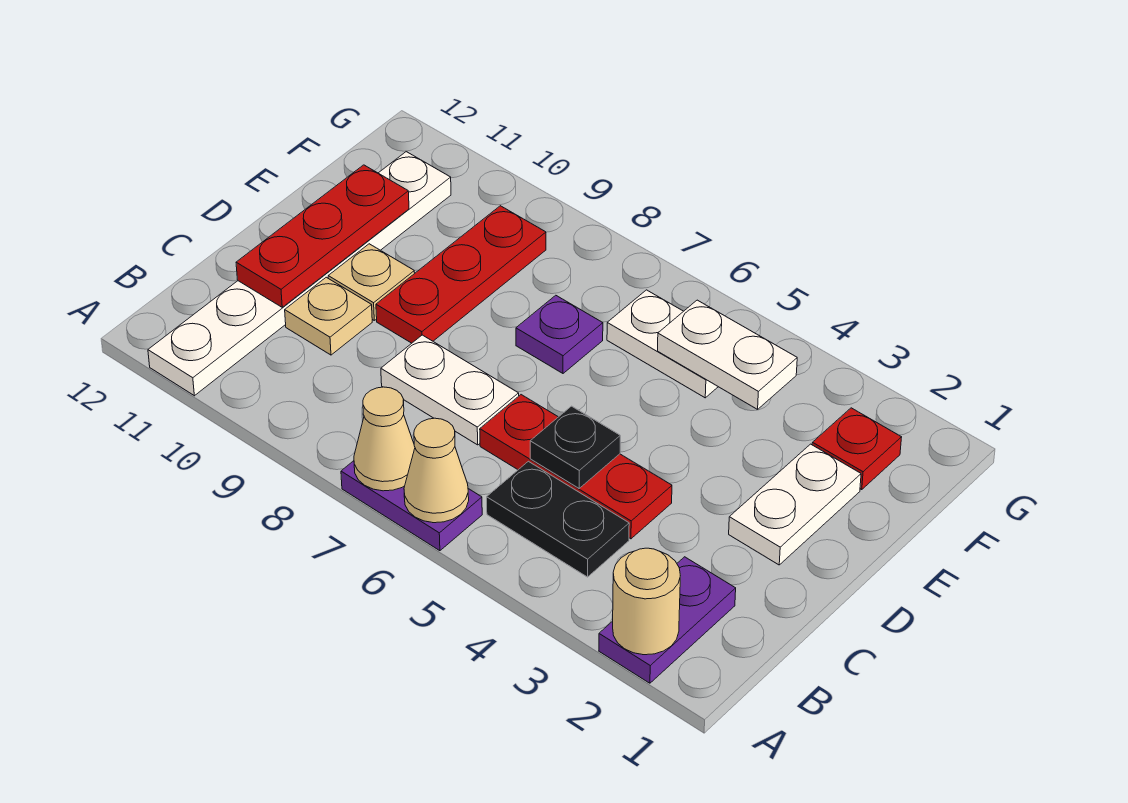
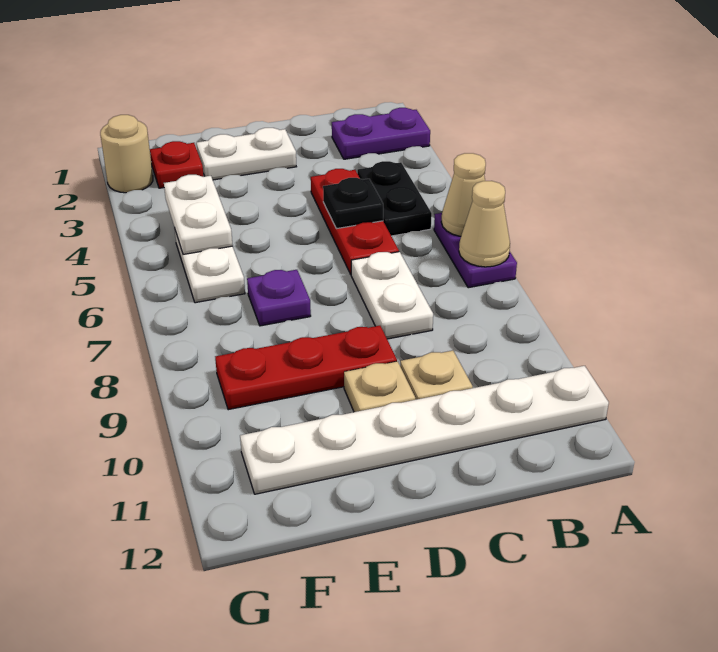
tan round brick A2 level 2 -> tan round brick G2 level 1
red plate C11:E11 level 2 -> none

